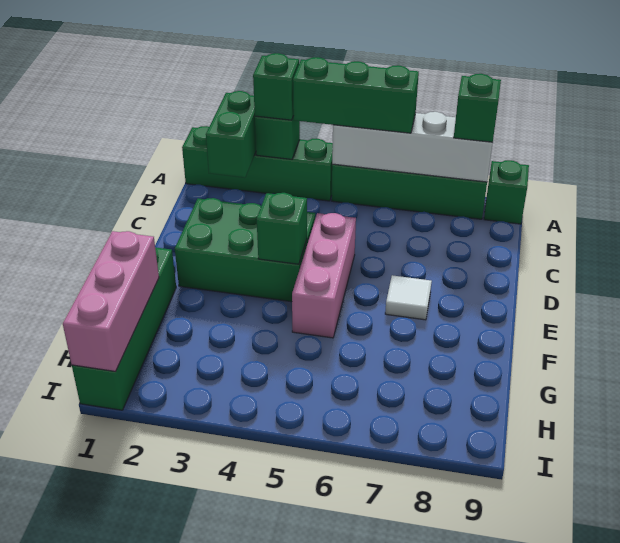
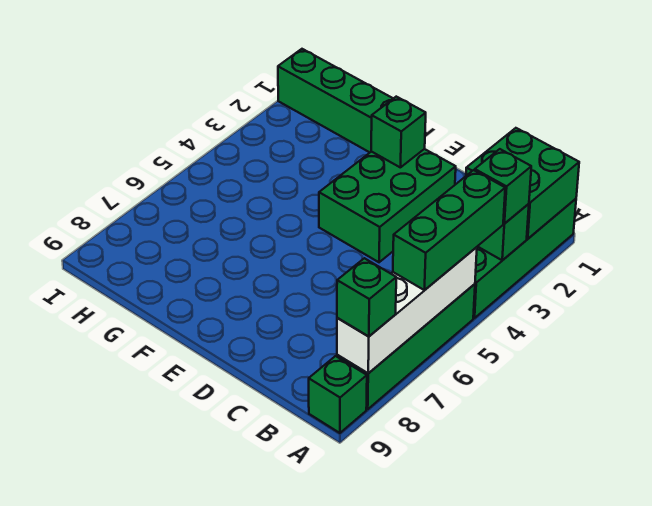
green brick A2:B2 level 2 -> green brick A1:B2 level 2
pink brick D5:F5 level 1 -> none
green brick E4 level 2 -> green brick E2 level 2
white tile E7 level 1 -> none
pink brick G1:I1 level 2 -> none

